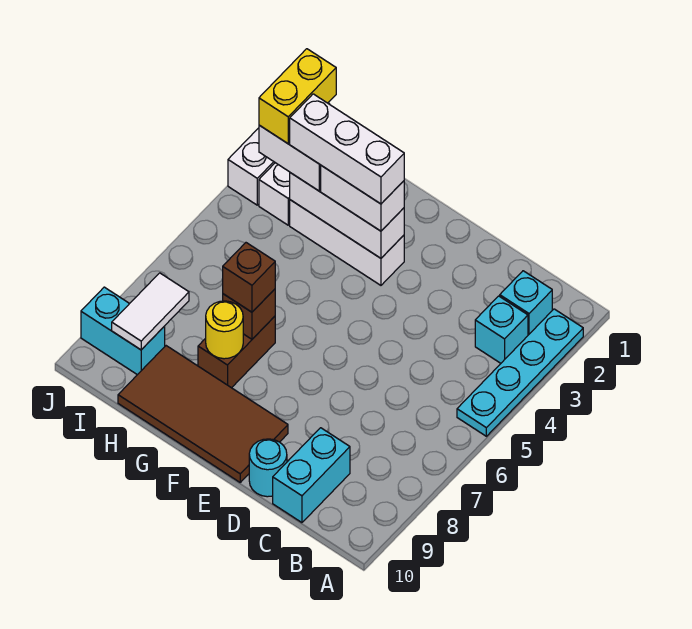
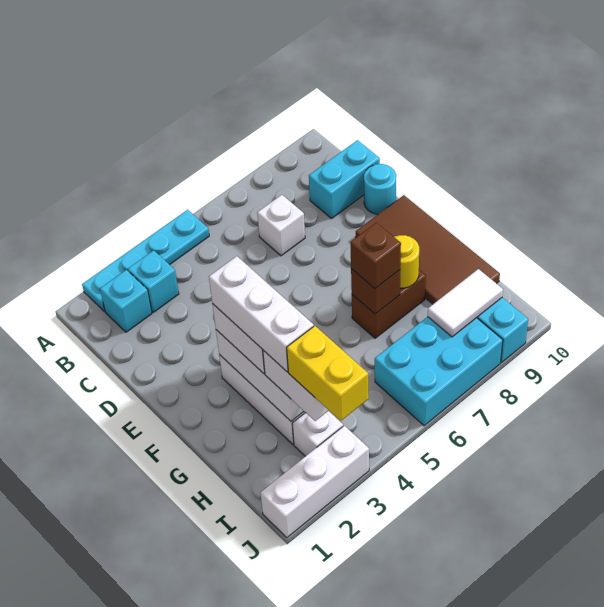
none -> white brick C7 level 1
yellow brick I2:I3 level 4 -> yellow brick I3:J3 level 4
none -> cyan brick I6:J8 level 1

